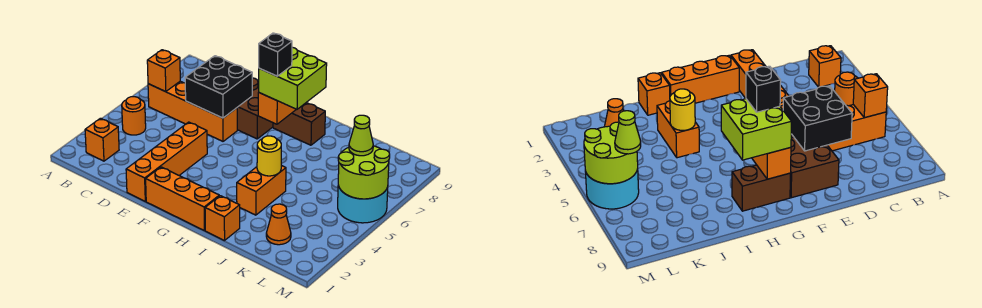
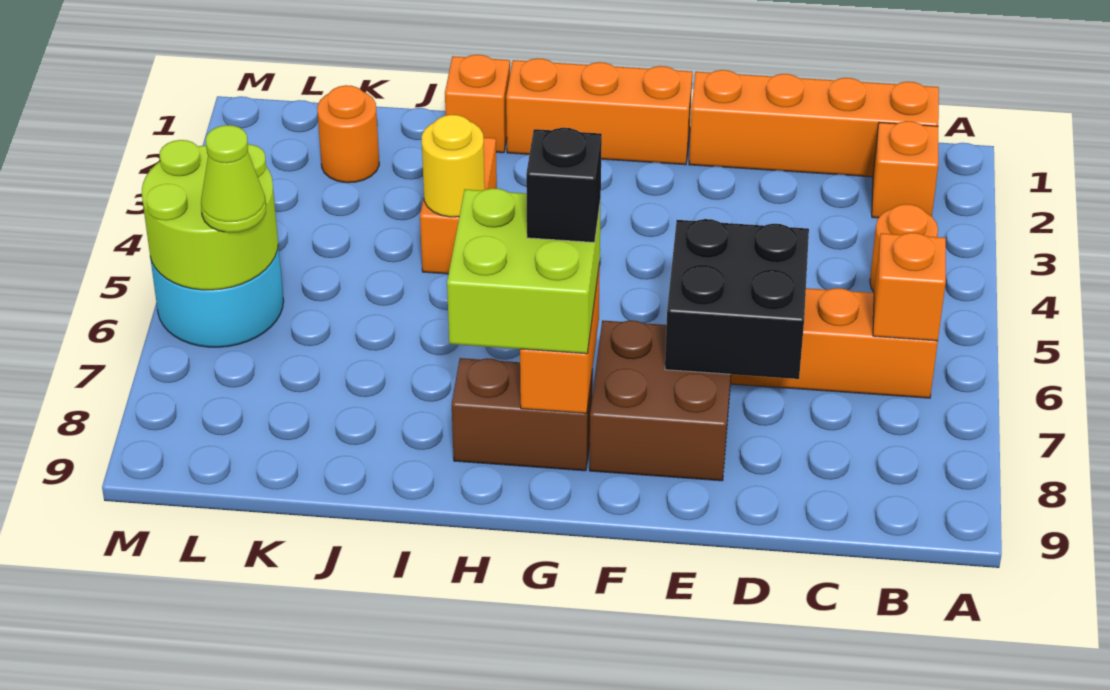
orange brick E1:E4 level 1 -> orange brick B1:E1 level 1
orange cone K2 level 1 -> orange round brick K2 level 1

